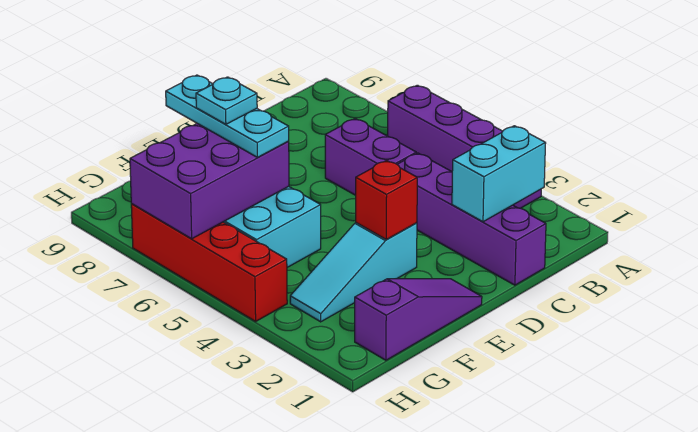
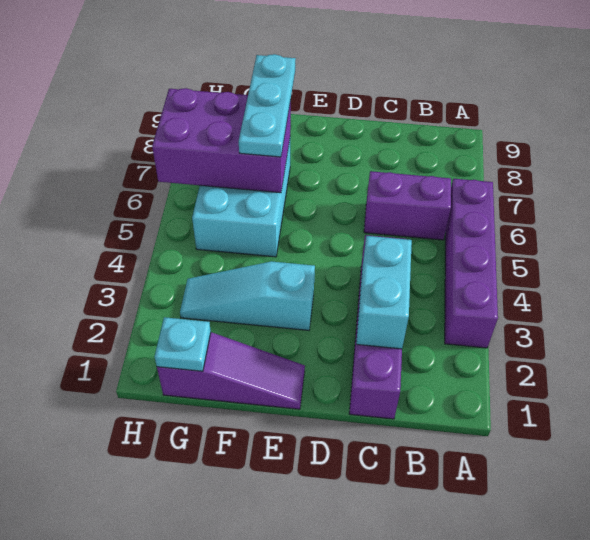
cyan brick B2:C2 level 2 -> cyan brick C2:C3 level 2
purple brick C5:C6 level 1 -> purple brick B6:C6 level 1
red brick E3 level 2 -> none
cyan plate F7 level 4 -> cyan plate G1 level 2
red brick H4:H7 level 1 -> none

